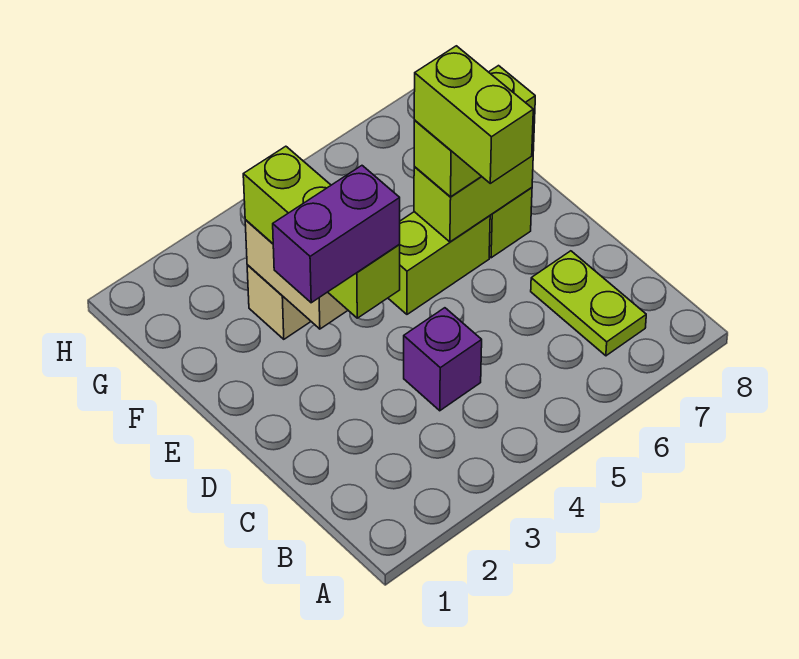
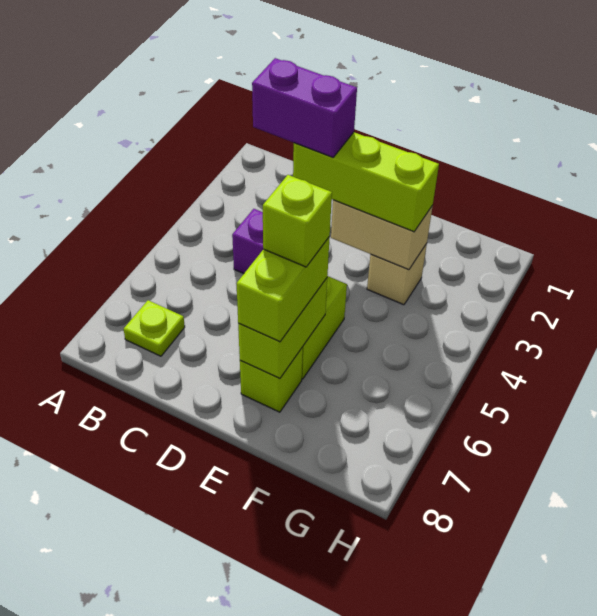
lime plate B7:C7 level 1 -> lime plate B7 level 1
purple brick D2:D3 level 4 -> purple brick C3:D3 level 4
lime brick D6:E6 level 4 -> lime brick E6 level 4

